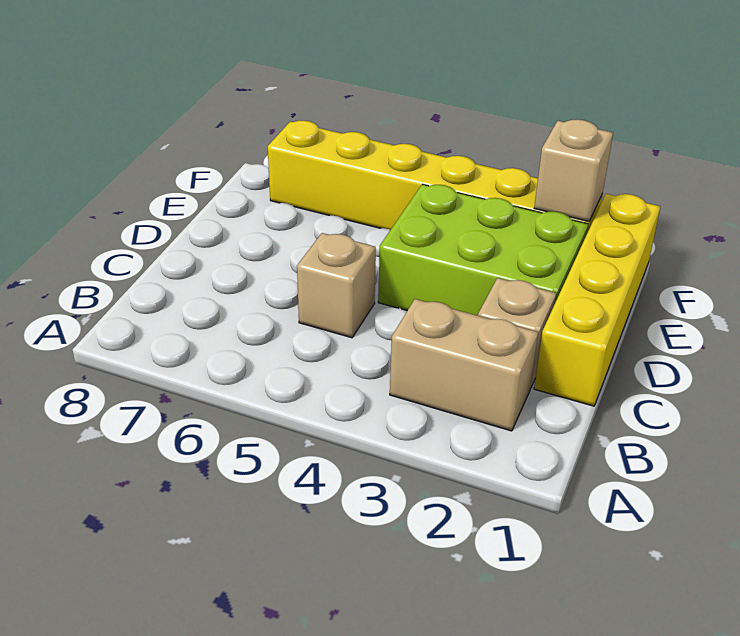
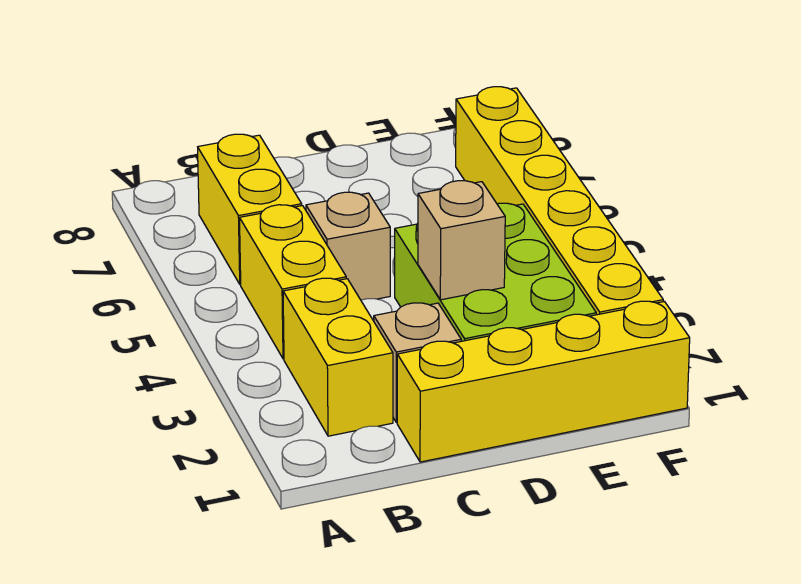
tan brick B2:B3 level 1 -> yellow brick B2:B3 level 1
none -> yellow brick B4:B5 level 1
none -> yellow brick B6:B7 level 1
tan brick F2 level 2 -> tan brick D3 level 2

